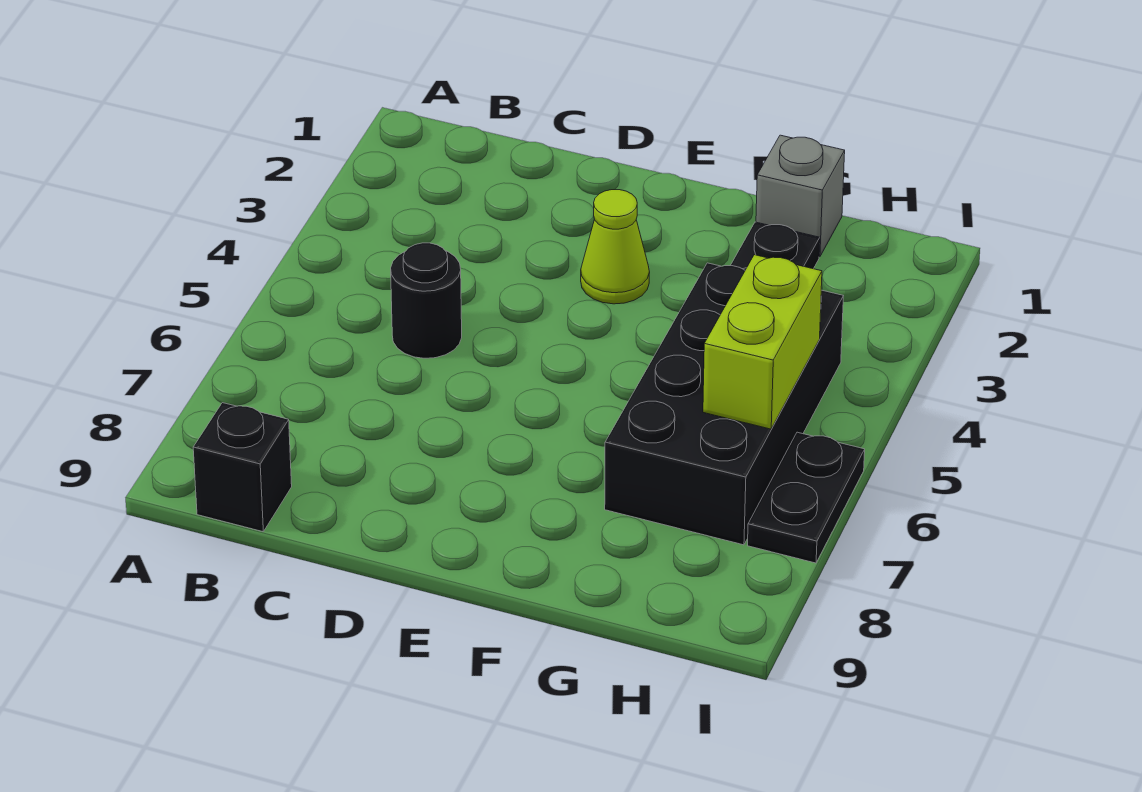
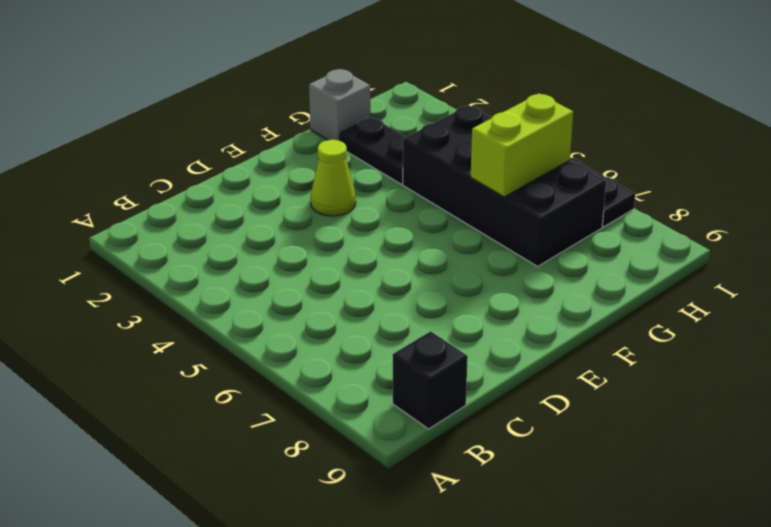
black round brick C5 level 1 -> none
lime brick H5:H6 level 2 -> lime brick G6:H6 level 2

